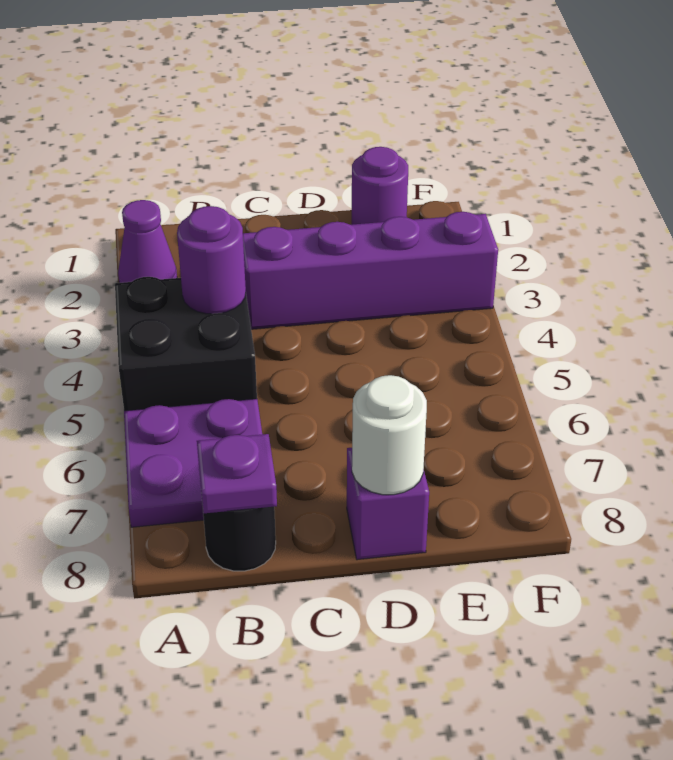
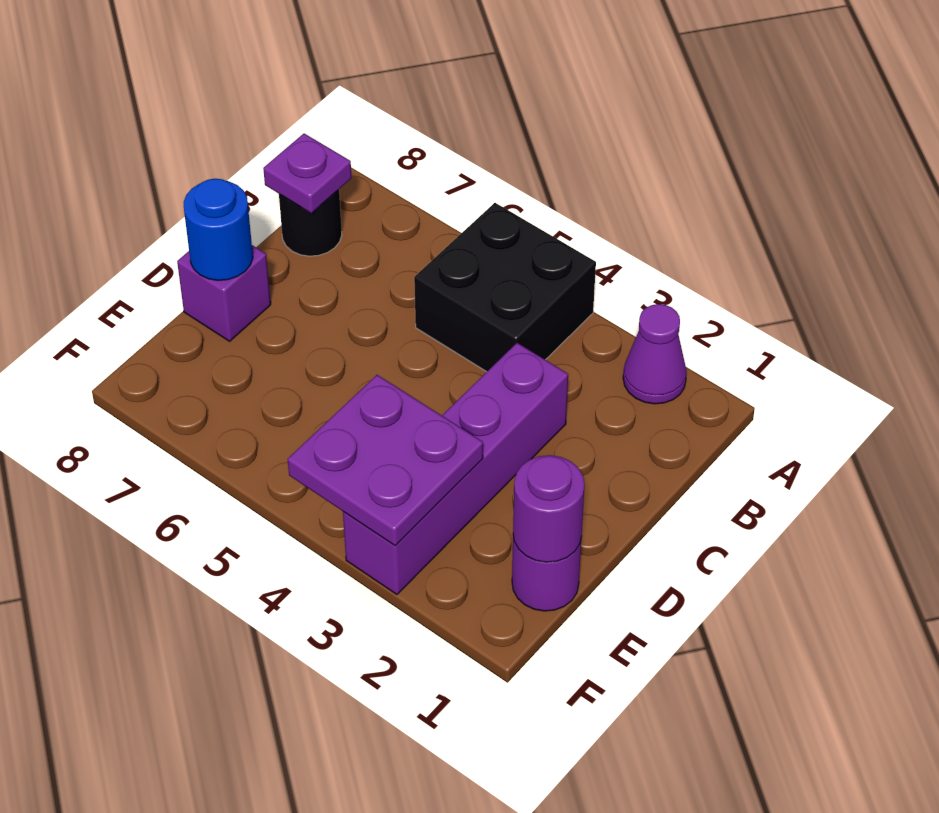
purple plate A6:B7 level 1 -> purple plate E3:F4 level 2
purple round brick B4 level 2 -> purple round brick E1 level 2
white round brick D8 level 2 -> blue round brick D8 level 2

